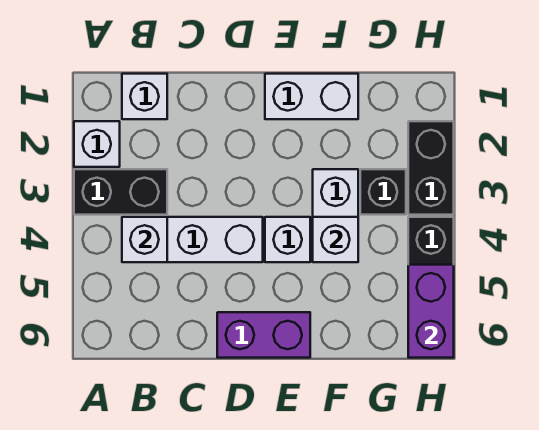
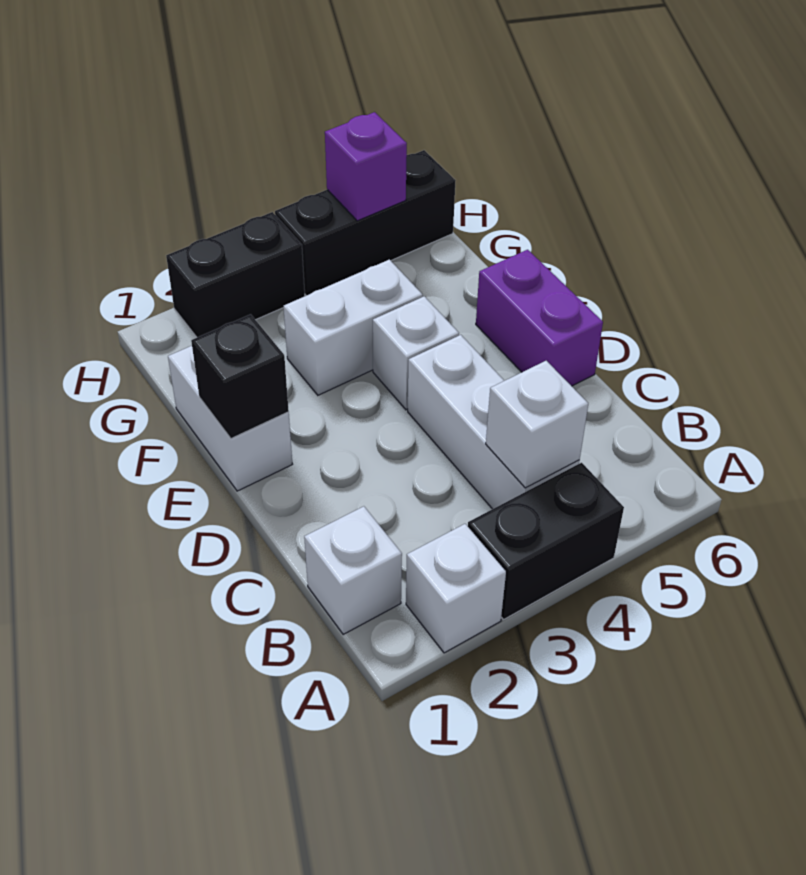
black brick A3:B3 level 1 -> black brick A3:A4 level 1
white brick F4 level 2 -> none
black brick G3 level 1 -> black brick E1 level 2
purple brick H5:H6 level 2 -> purple brick H5 level 2

